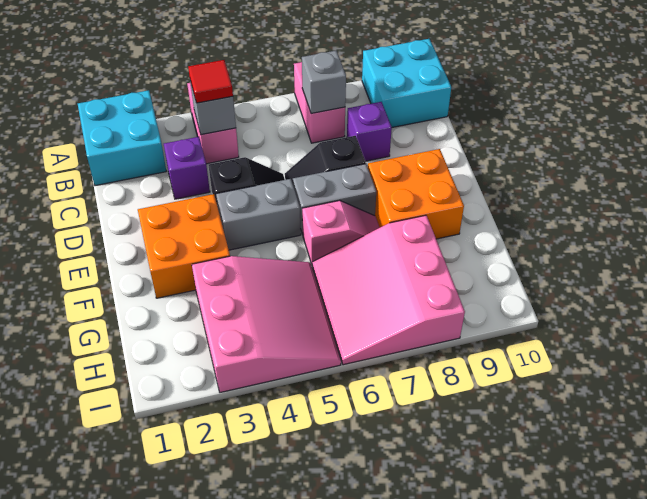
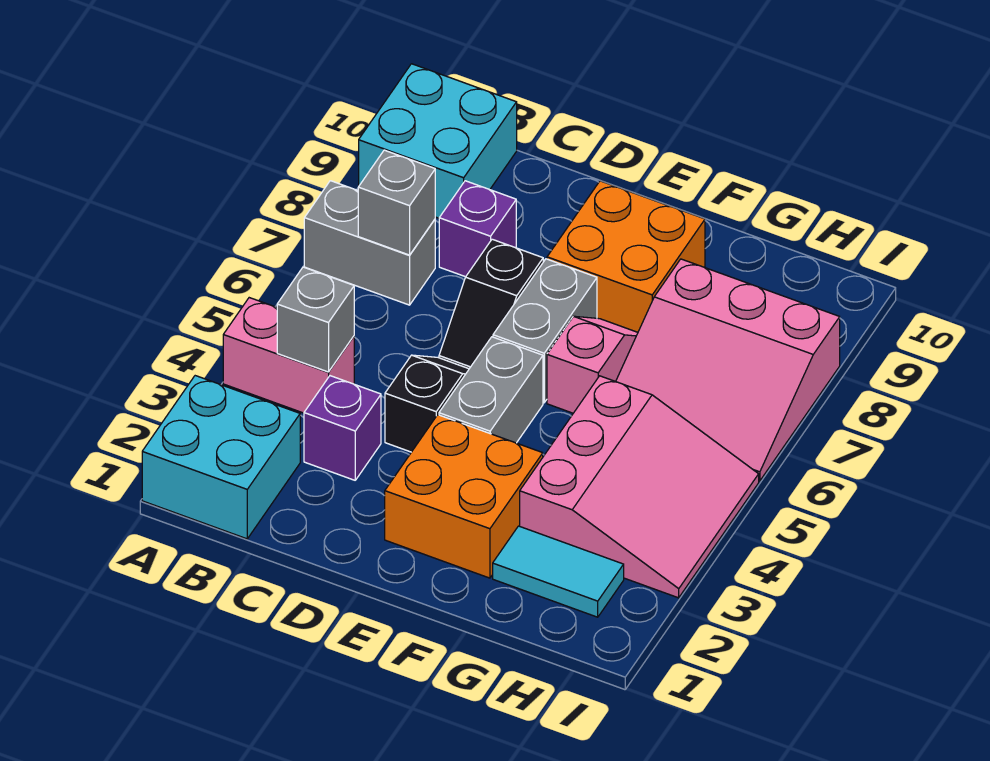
pink brick A7:B7 level 1 -> grey brick A7:B7 level 1
red tile B4 level 3 -> none
none -> cyan tile G2:H2 level 1
pink slope G3:I5 level 1 top 3 -> pink slope G3:I5 level 1 top G

